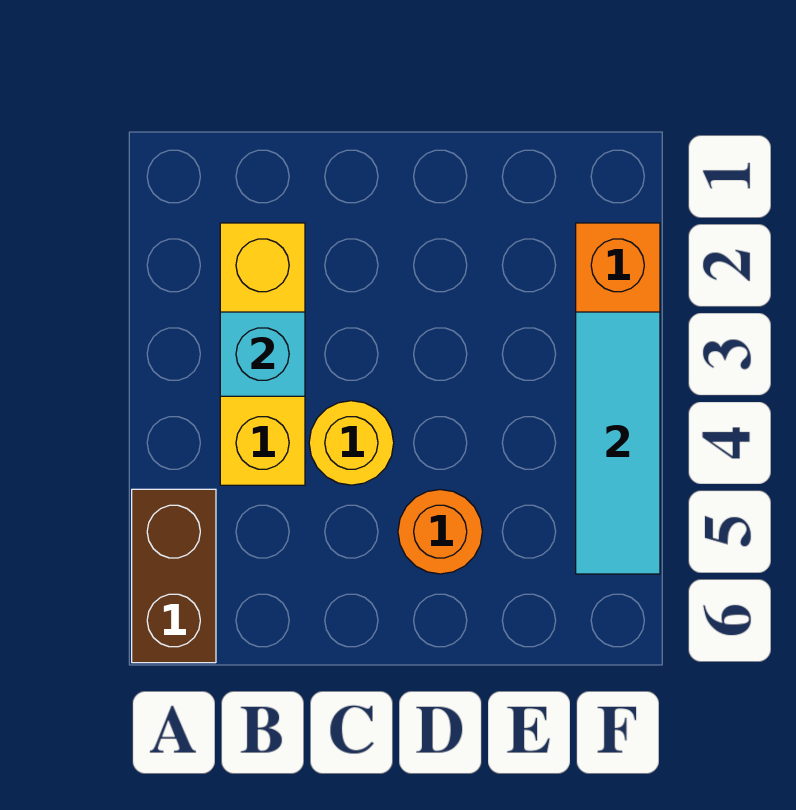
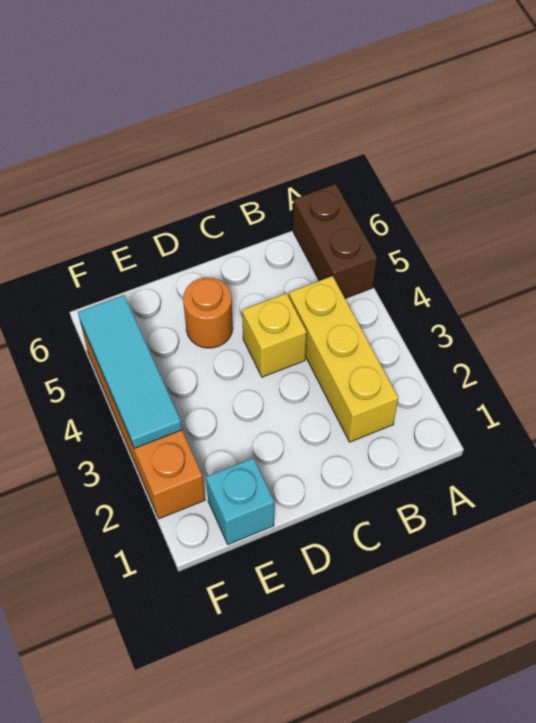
cyan brick B3 level 2 -> cyan brick E1 level 1
yellow round brick C4 level 1 -> yellow brick C4 level 1

